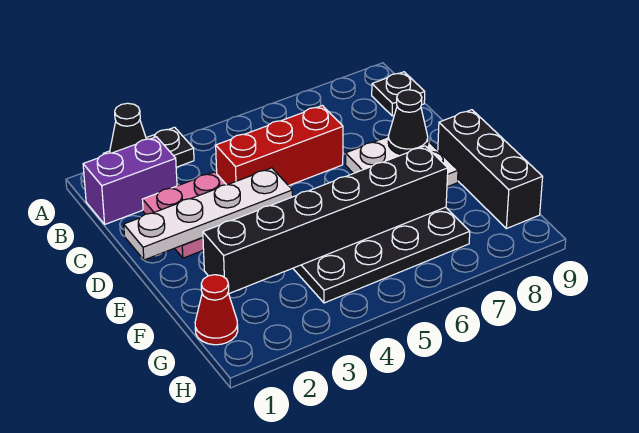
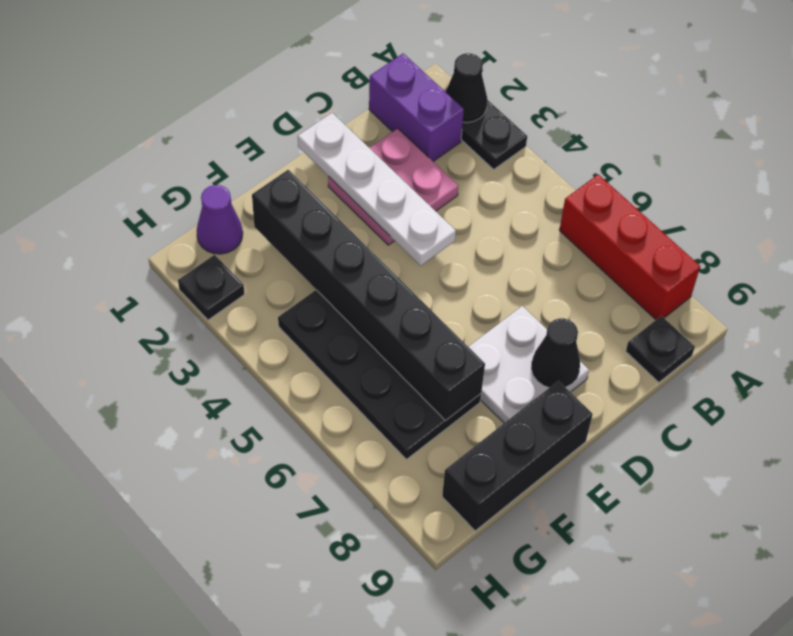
red brick C4:C6 level 1 -> red brick A6:A8 level 1
red cone G1 level 1 -> purple cone G1 level 1
none -> black plate H2 level 1

